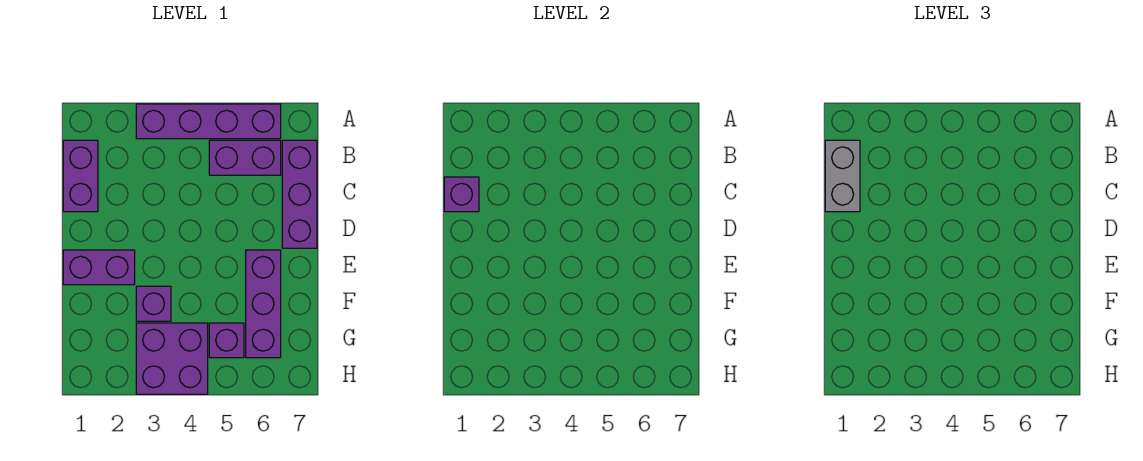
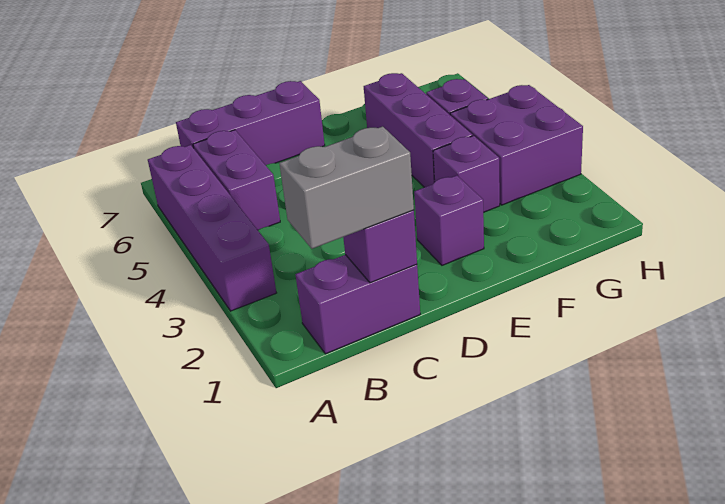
purple brick E1:E2 level 1 -> purple brick E2 level 1
purple brick E6:G6 level 1 -> purple brick F4:F6 level 1

